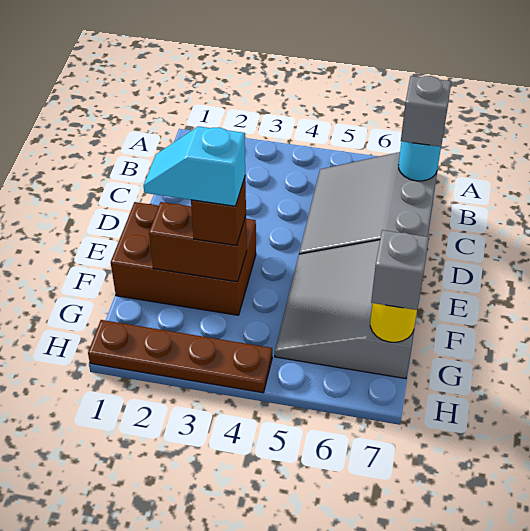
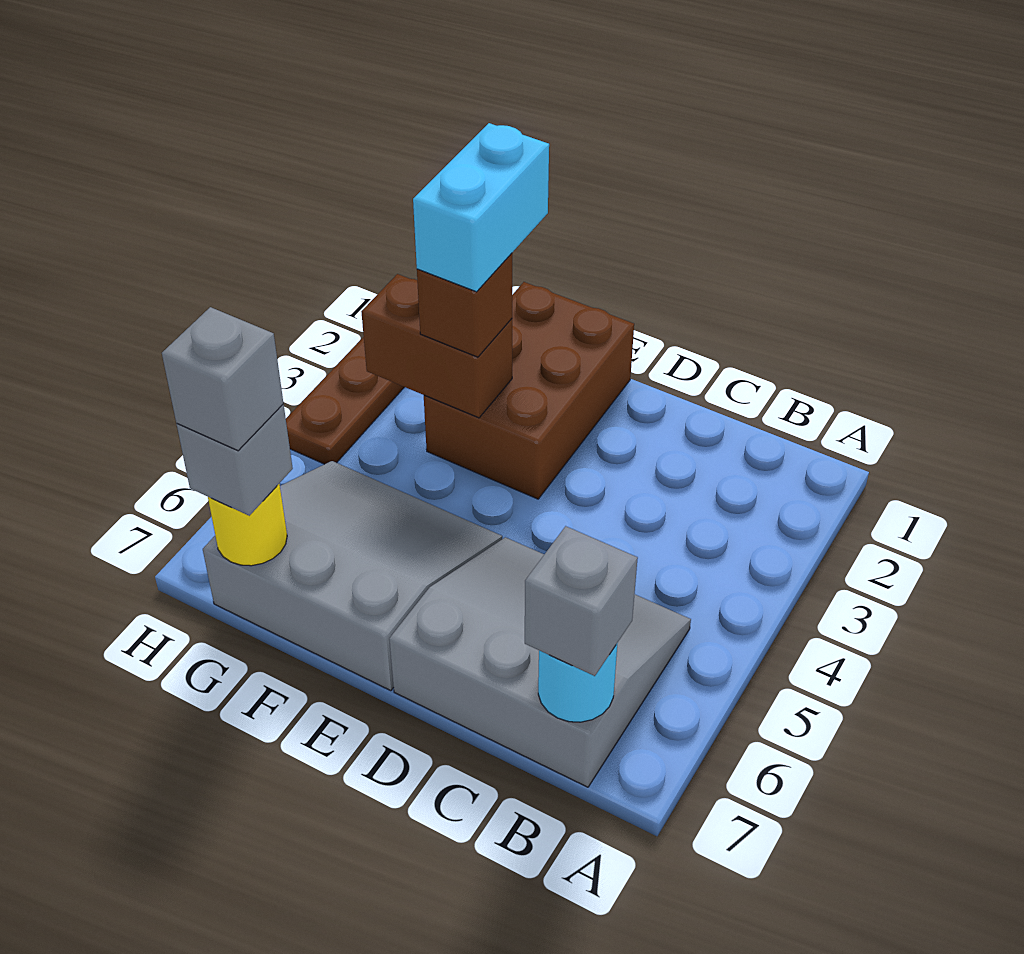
brown brick F2:F3 level 2 -> brown brick F3:G3 level 2
cyan slope F2:F3 level 4 top 3 -> cyan brick F2:F3 level 4
none -> grey brick G7 level 4

